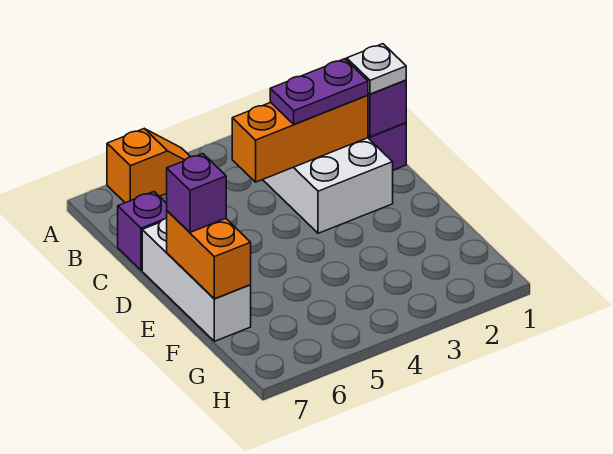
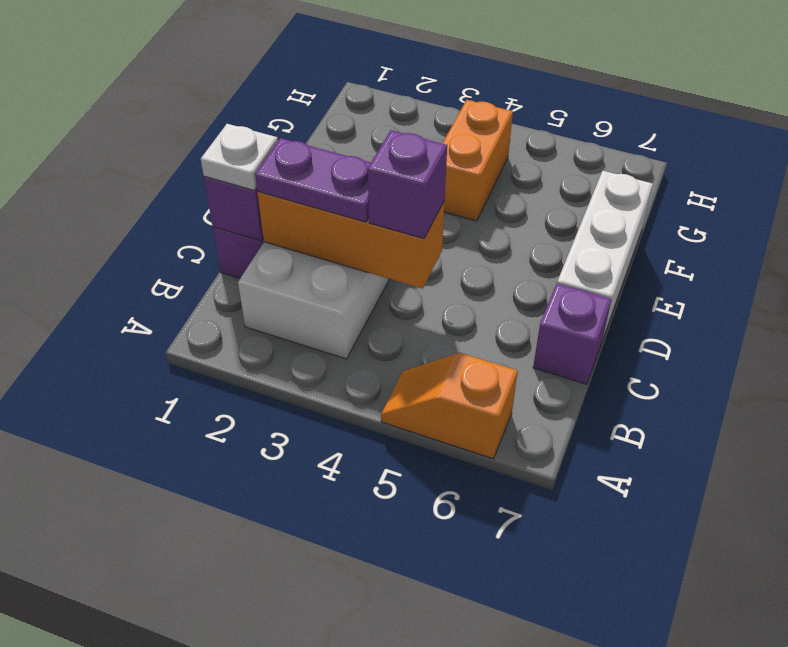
orange brick E7:F7 level 2 -> orange brick F4:G4 level 1
purple brick E7 level 3 -> purple brick C4 level 3

